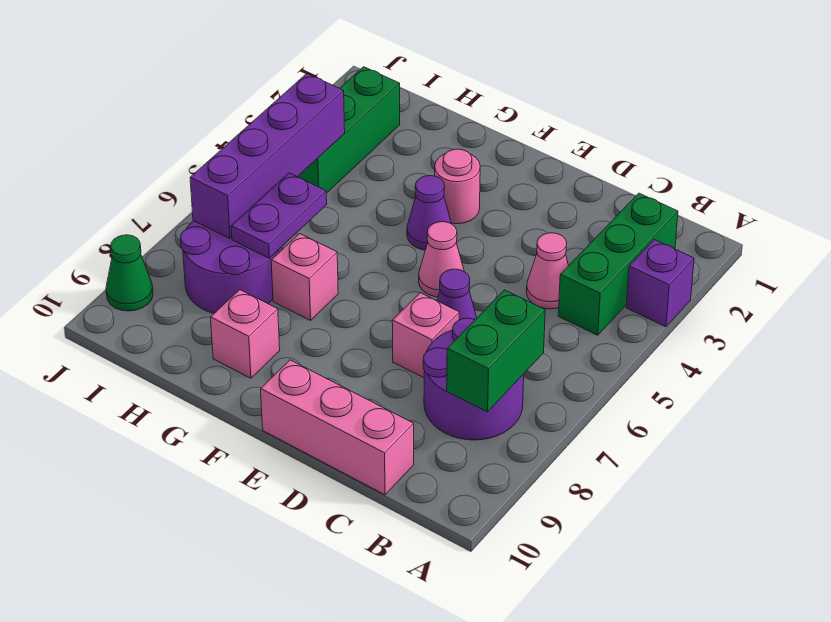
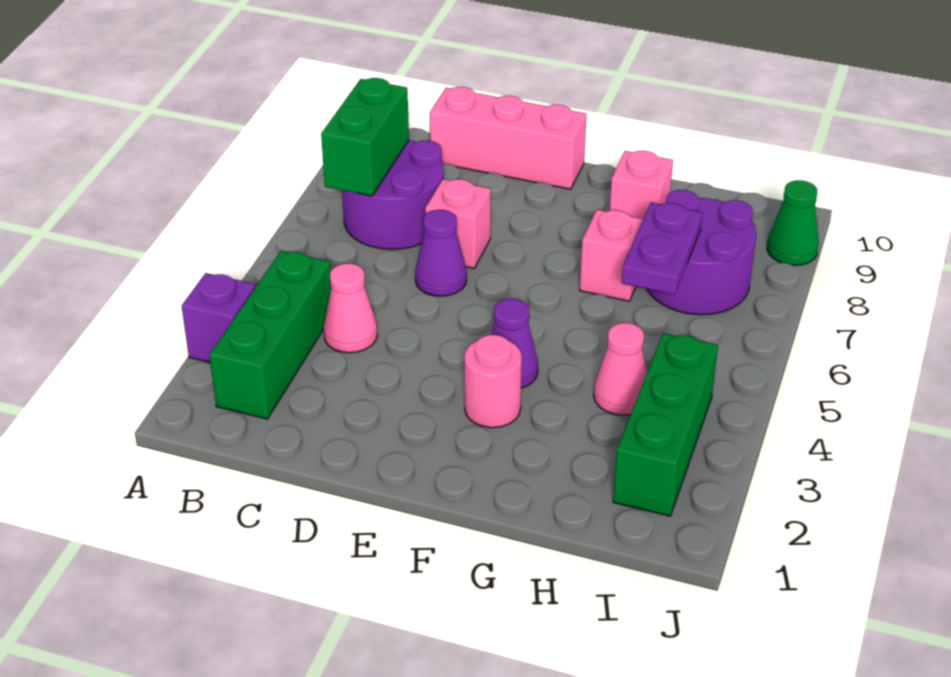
pink cone E5 level 1 -> pink cone H4 level 1
purple brick I4:I7 level 2 -> none

